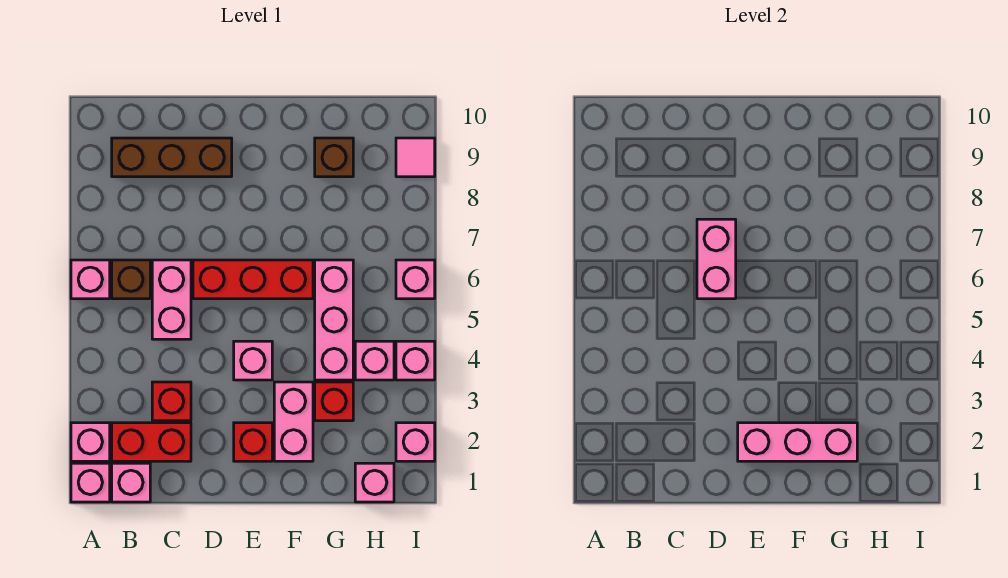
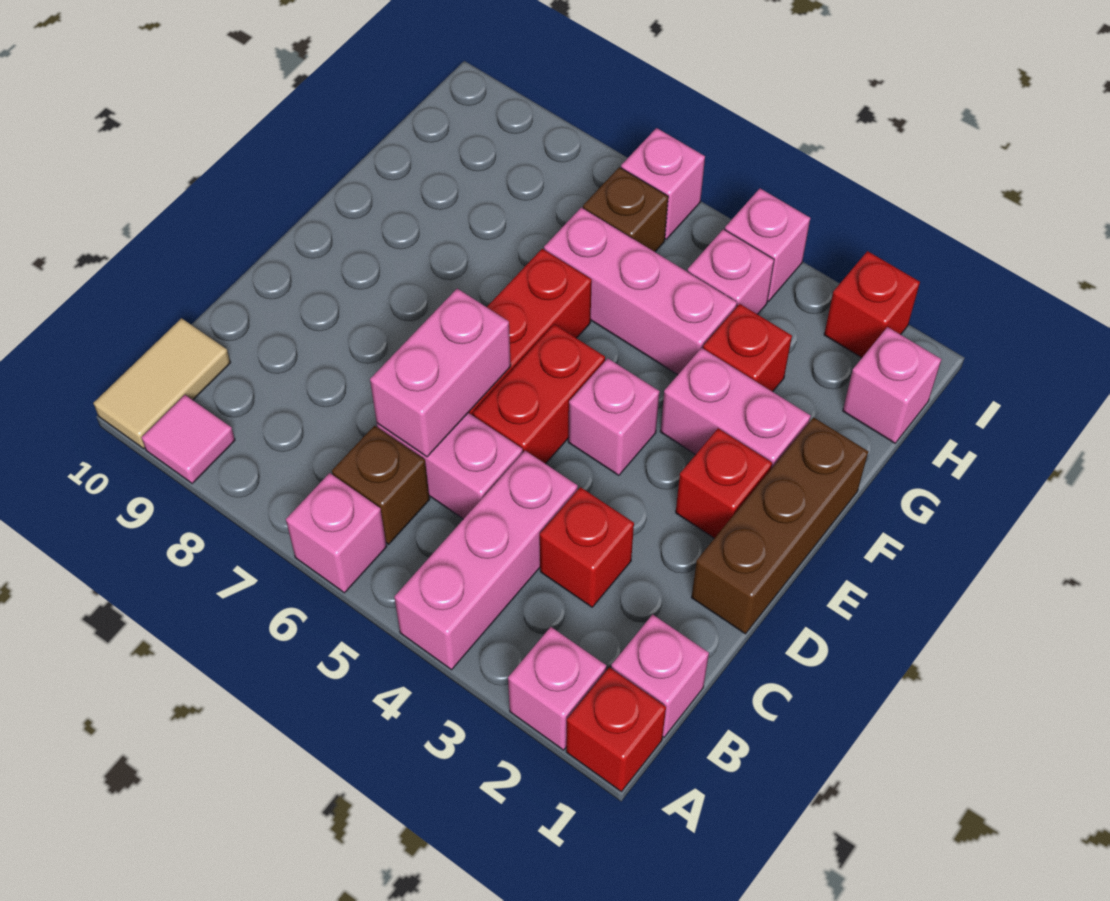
pink brick A1 level 1 -> red brick A1 level 1
none -> tan tile A10:B10 level 1
red brick B2:C2 level 1 -> red brick D5:E5 level 1
brown brick B9:D9 level 1 -> brown brick D1:F1 level 1
pink brick D6:D7 level 2 -> pink brick C6:D6 level 2
pink brick E2:G2 level 2 -> pink brick A4:C4 level 1
brown brick G9 level 1 -> brown brick H6 level 1
pink brick I2 level 1 -> red brick I2 level 1
pink tile I9 level 1 -> pink tile A9 level 1

